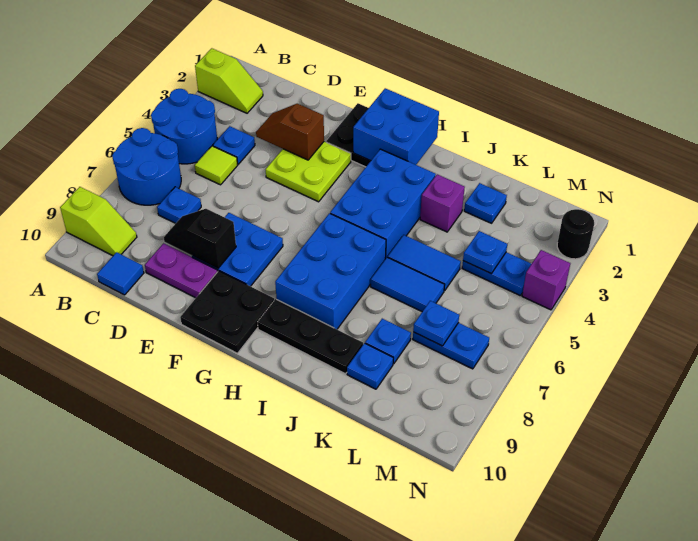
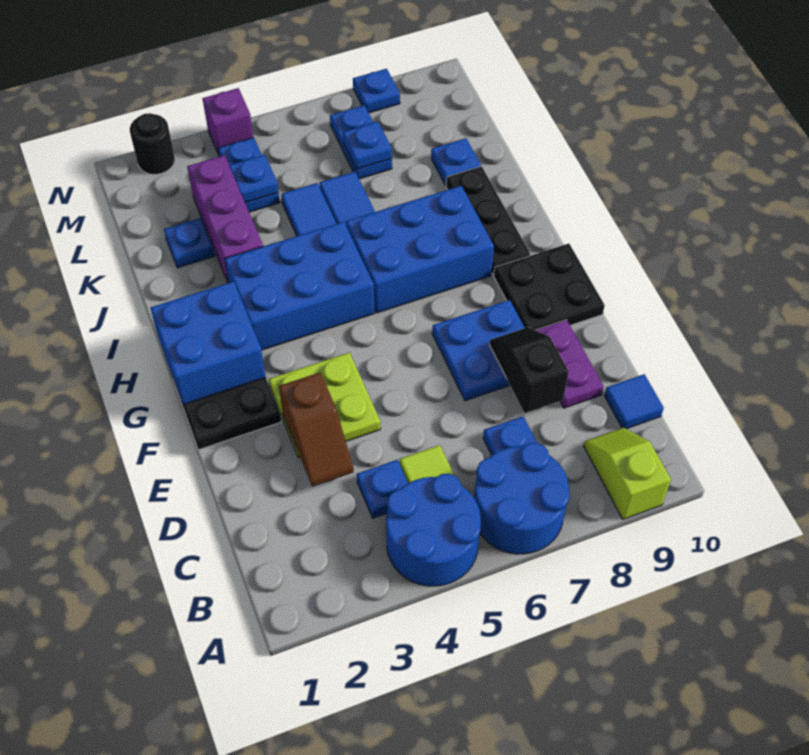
lime slope A2:B2 level 1 top A -> none
black slope D8:E8 level 2 top E -> black slope D8:E8 level 2 top D
purple brick J3 level 1 -> purple brick J3:L3 level 1
blue plate K8 level 1 -> blue plate N8 level 1

